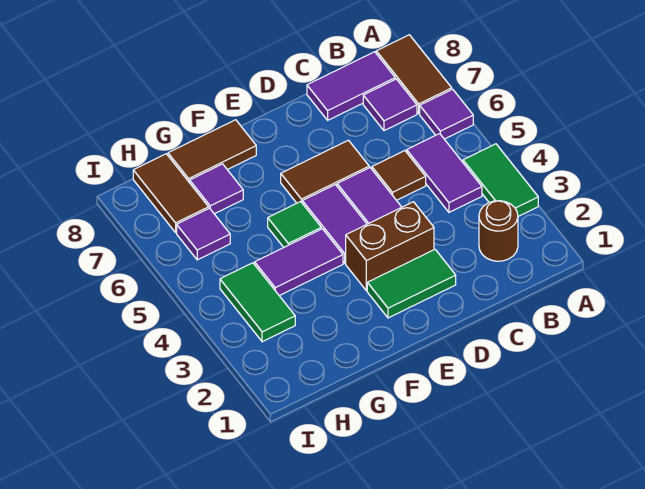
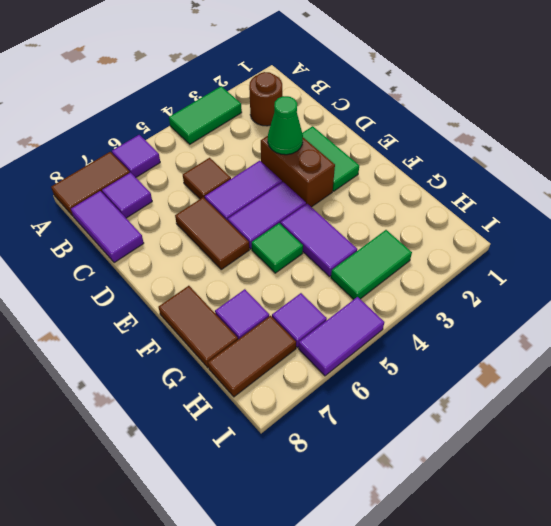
purple tile B4:B5 level 1 -> purple tile I5:I6 level 1
none -> green cone D3 level 2

